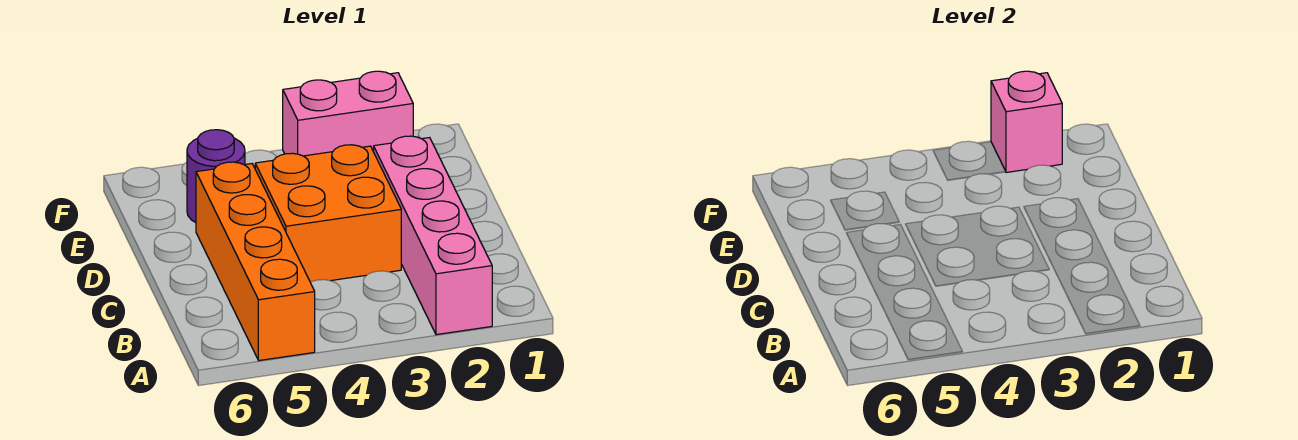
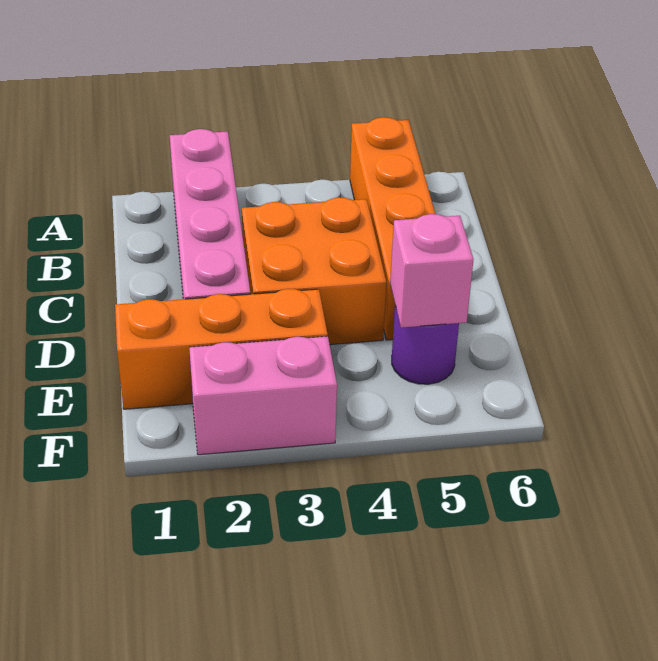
none -> orange brick E1:E3 level 1
pink brick F2 level 2 -> pink brick E5 level 2

